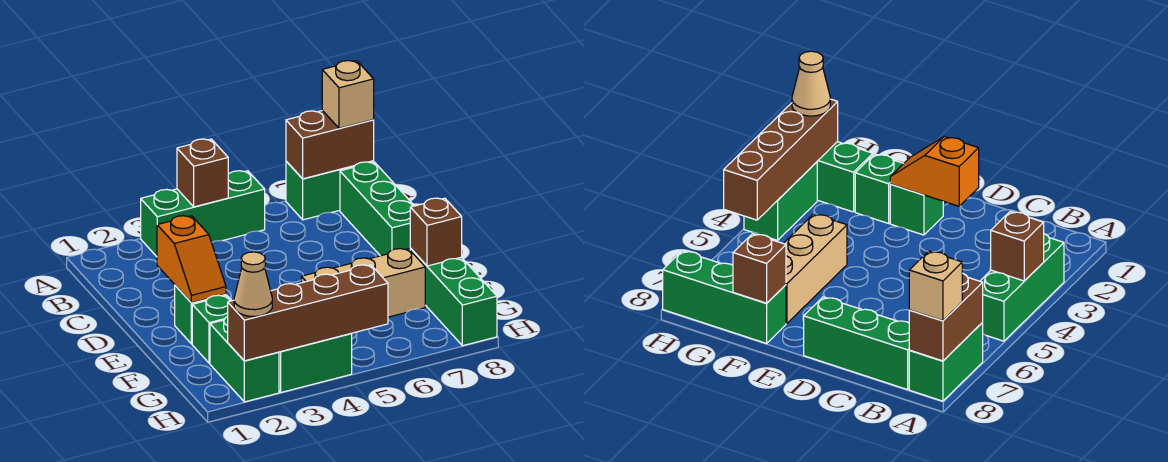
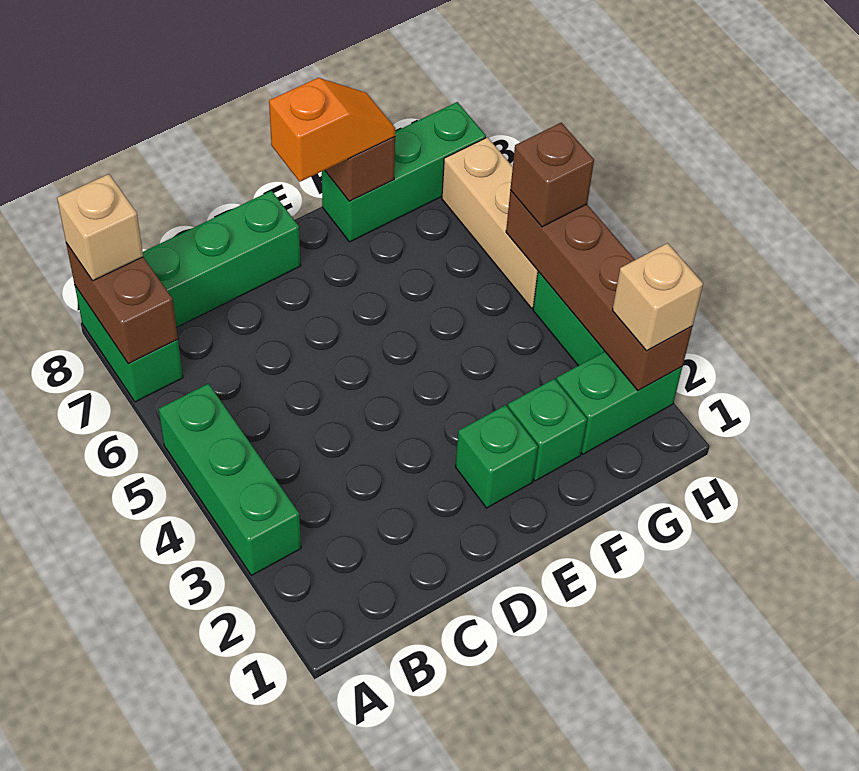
brown brick A4 level 2 -> brown brick H5 level 3
orange slope D2:E2 level 2 top D -> orange slope E8:F8 level 3 top E
tan brick F5:F7 level 1 -> tan brick H5:H7 level 1
tan cone H2 level 3 -> tan brick H2 level 3

